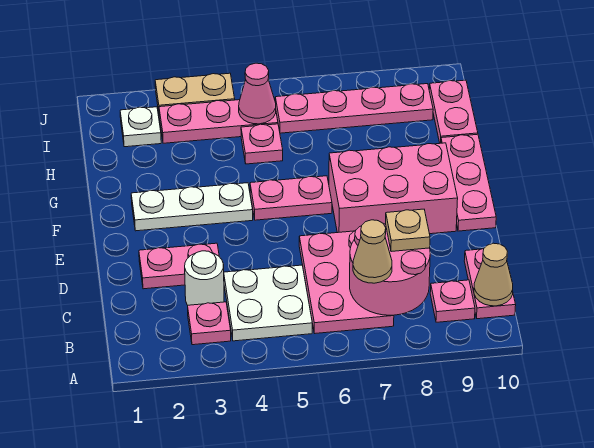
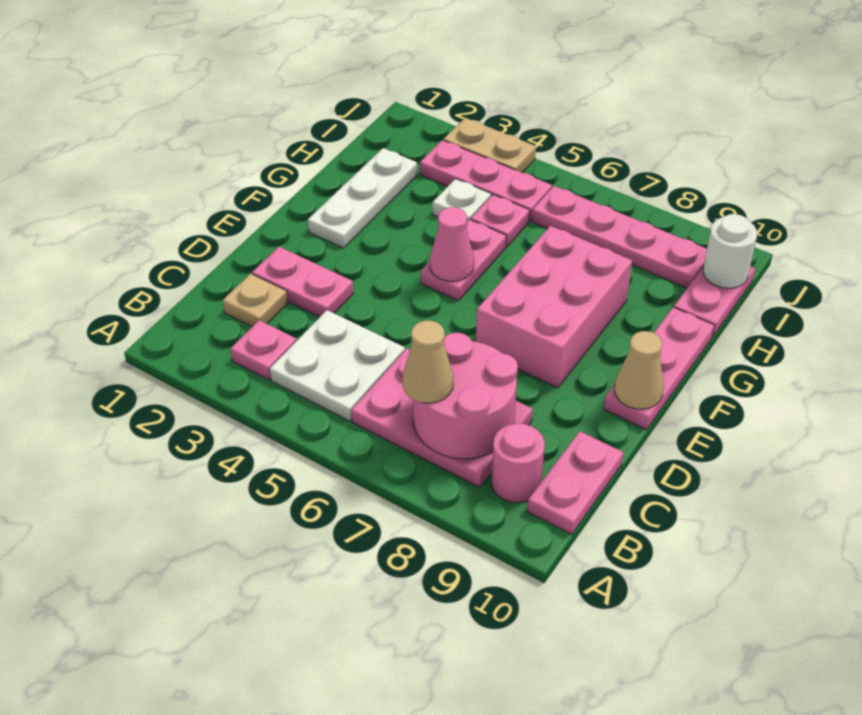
pink plate B6:D7 level 1 -> pink plate B6:C8 level 1
pink plate B9 level 1 -> pink round brick B9 level 1
tan cone B10 level 2 -> tan cone E10 level 2
white round brick C3 level 1 -> white round brick I10 level 2
tan plate C8 level 3 -> tan plate C2 level 1
pink brick E7:F9 level 1 -> pink brick E7:G8 level 1
white plate F2:F4 level 1 -> white plate F2:H2 level 1
pink plate F5:F6 level 1 -> pink plate F5:G5 level 1
white plate I2 level 1 -> white plate H4 level 1
pink cone I5 level 2 -> pink cone F5 level 2

